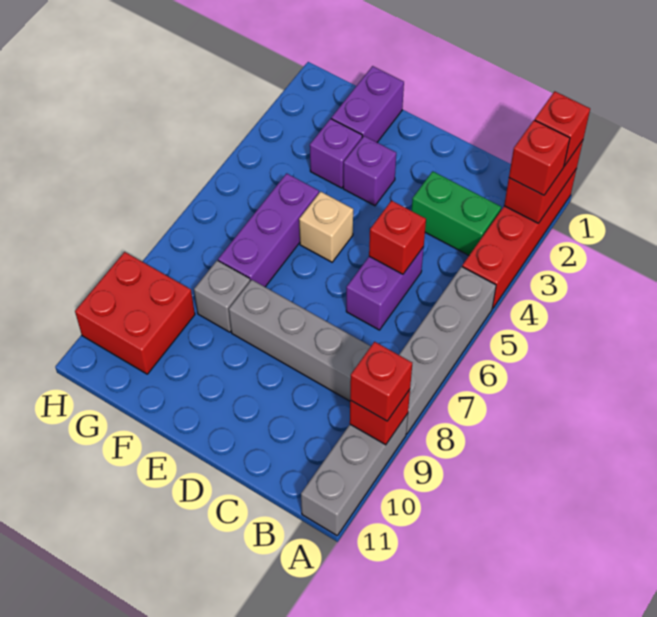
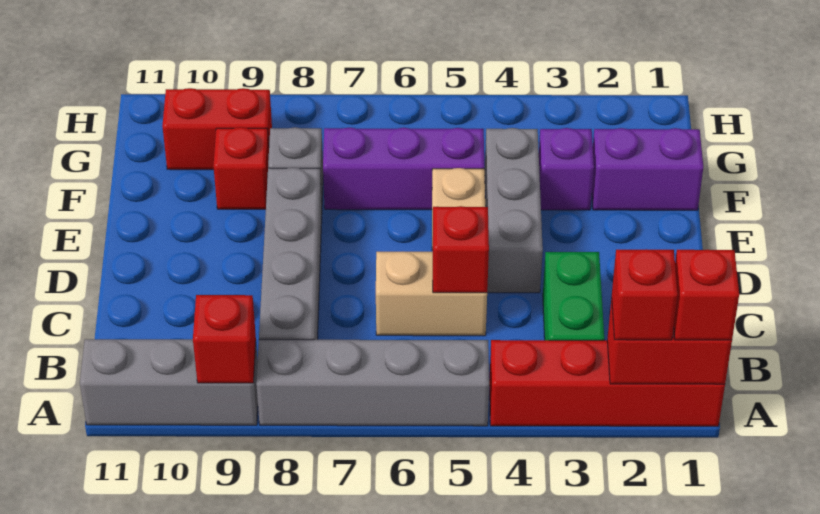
red brick A9 level 3 -> red brick F9 level 1
purple brick C5:C6 level 1 -> tan brick C5:C6 level 1
none -> grey brick D4:F4 level 1
purple brick E3 level 1 -> none
red brick G9:H10 level 1 -> red brick G9:G10 level 1

